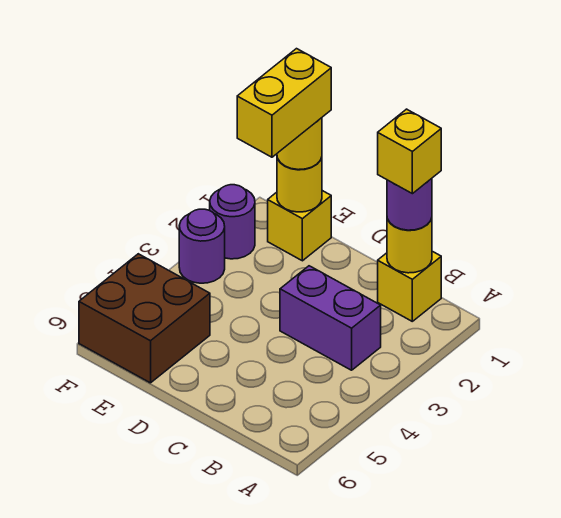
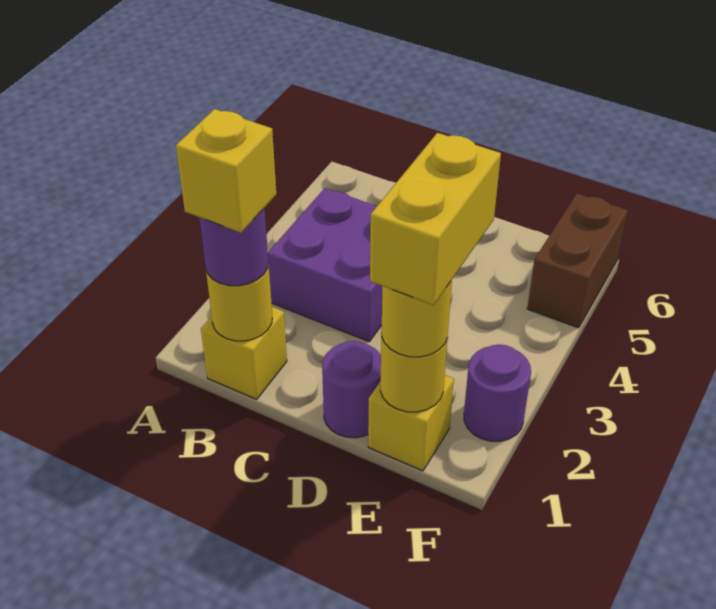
purple brick B3:C3 level 1 -> purple brick B3:C4 level 1
brown brick E5:F6 level 1 -> brown brick F5:F6 level 1
purple round brick F3 level 1 -> purple round brick D1 level 1

